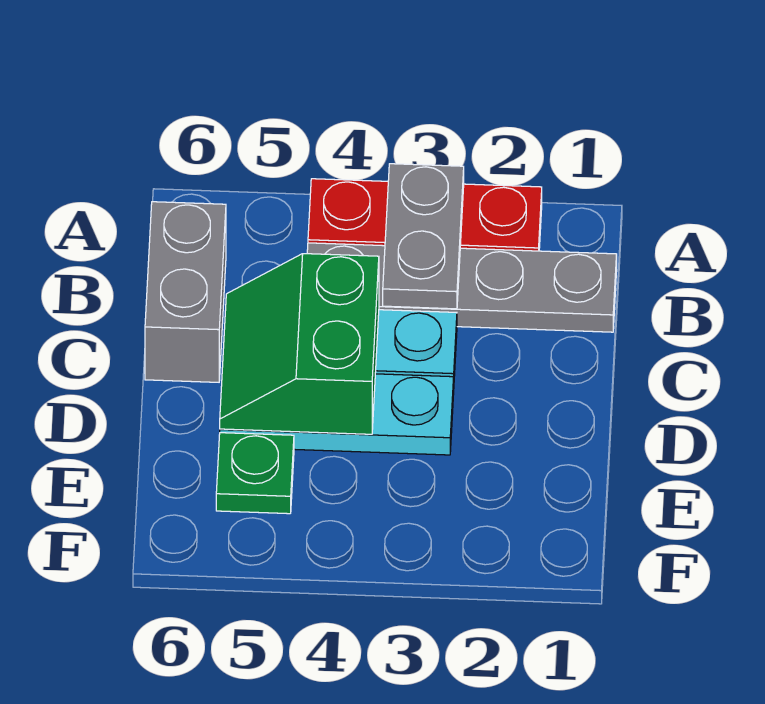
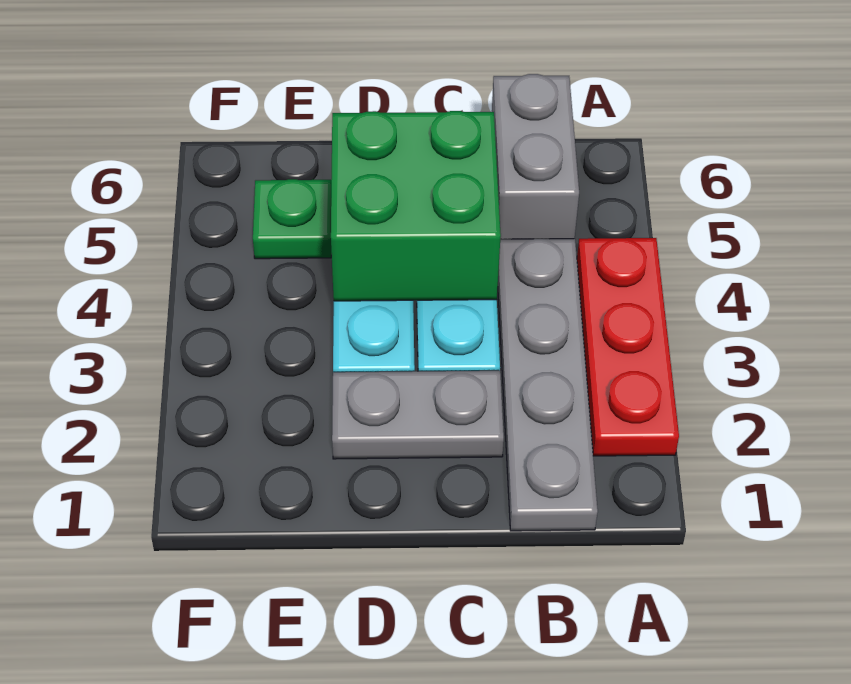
grey plate A3:B3 level 2 -> grey plate C2:D2 level 1
grey brick B6:C6 level 1 -> grey brick B5:B6 level 1
green slope C4:D5 level 2 top 4 -> green brick C4:D5 level 2

